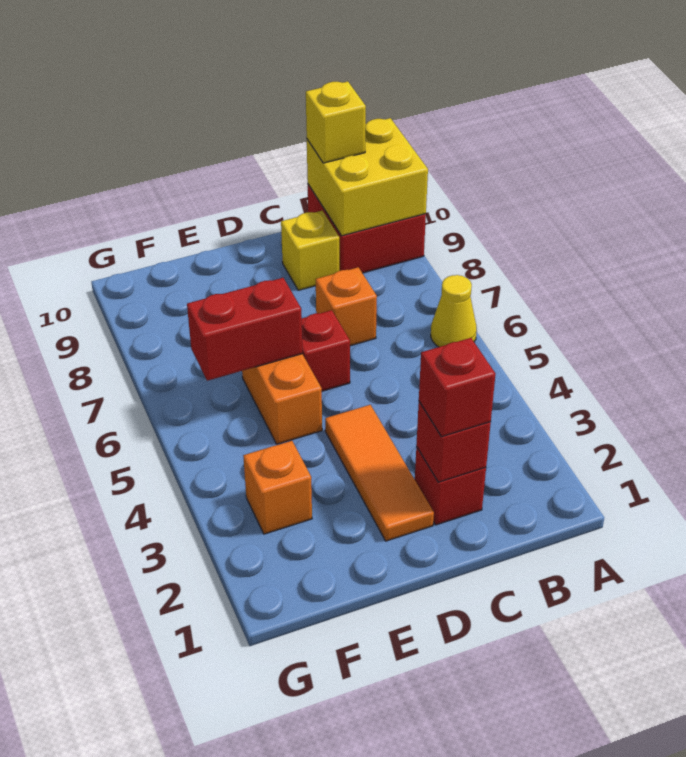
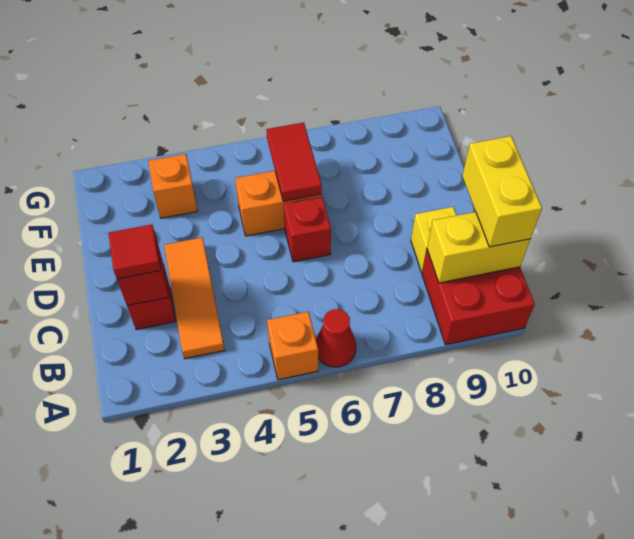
yellow cone A6 level 1 -> red cone A6 level 1
yellow brick A9:B10 level 2 -> yellow brick B9:B10 level 2
yellow brick B10 level 3 -> yellow brick B10:C10 level 3
red brick C2 level 3 -> red tile C2 level 3
orange brick C7 level 1 -> orange brick A5 level 1
orange tile D2:D4 level 1 -> orange tile B3:D3 level 1
red brick E6:F6 level 2 -> red tile E6:F6 level 2

